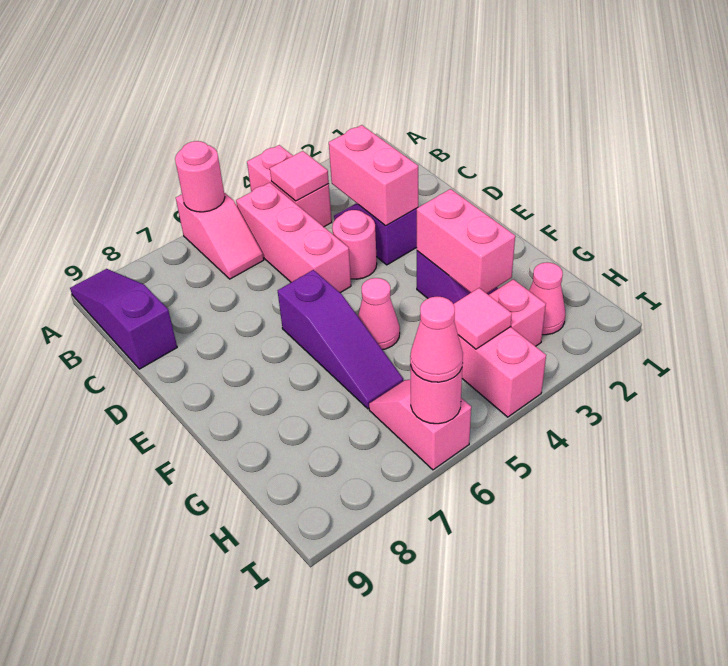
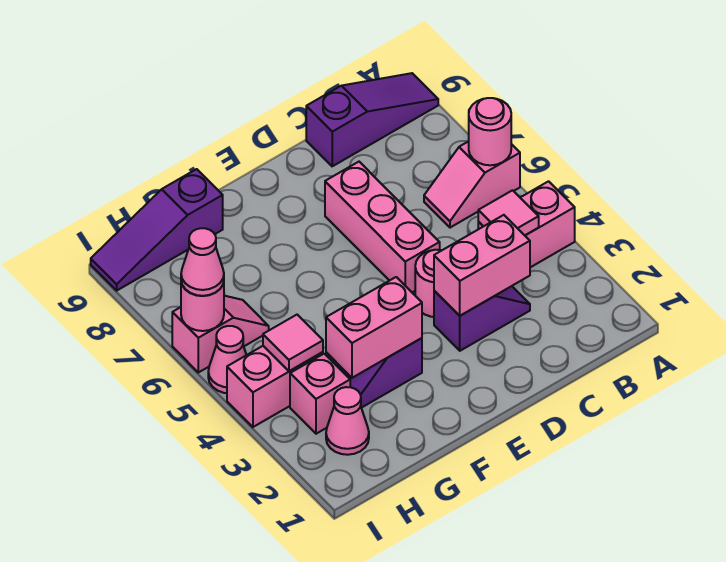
pink brick B5:D5 level 1 -> pink brick D5:D7 level 1
purple slope E6:G6 level 1 top E -> purple slope G9:I9 level 1 top G
pink cone F5 level 1 -> pink cone I5 level 1

